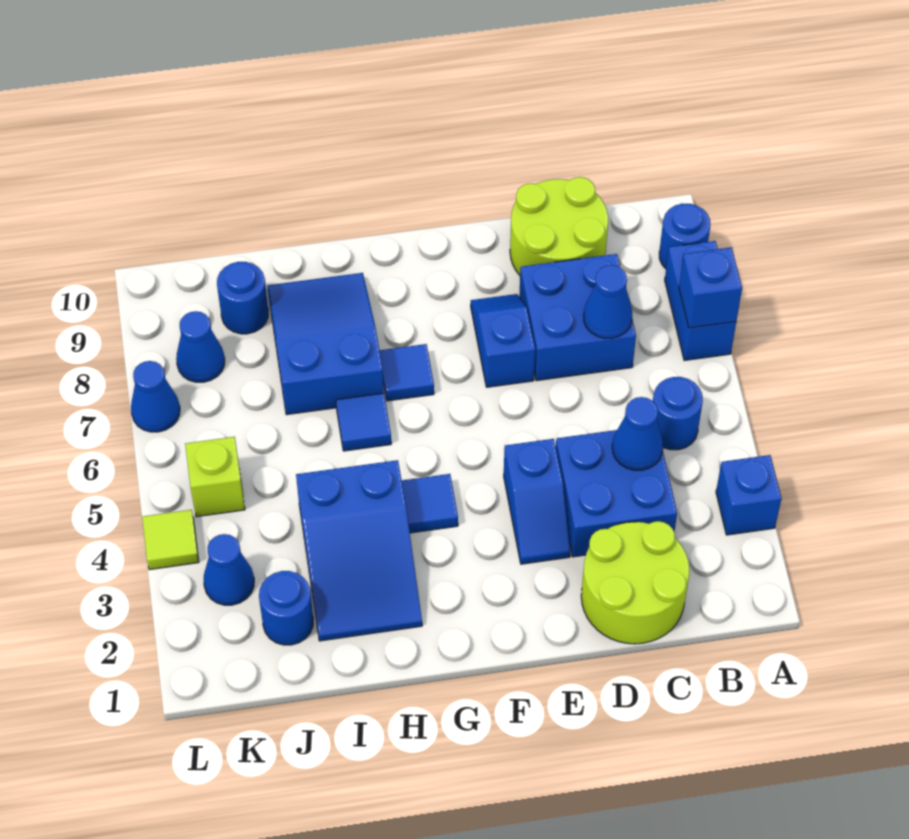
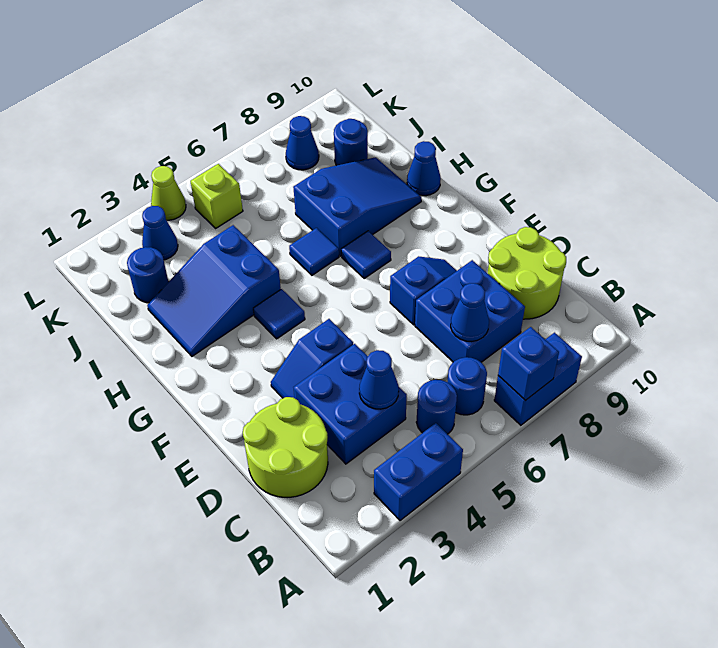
blue brick A3 level 1 -> blue brick A3:A4 level 1
blue round brick A9 level 1 -> blue round brick B6 level 1
lime tile L4 level 1 -> lime cone L4 level 1
blue cone L7 level 1 -> blue cone H10 level 1

